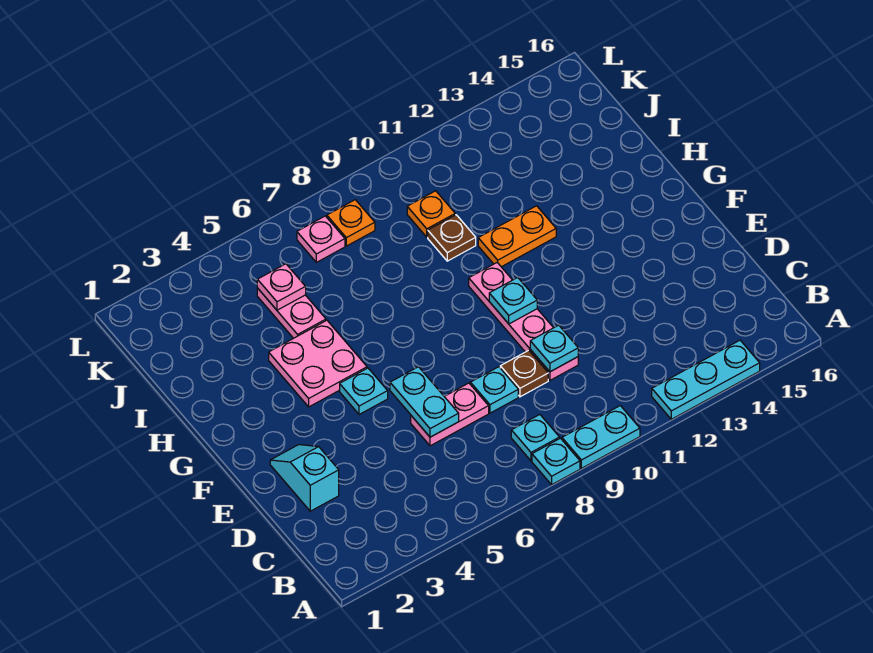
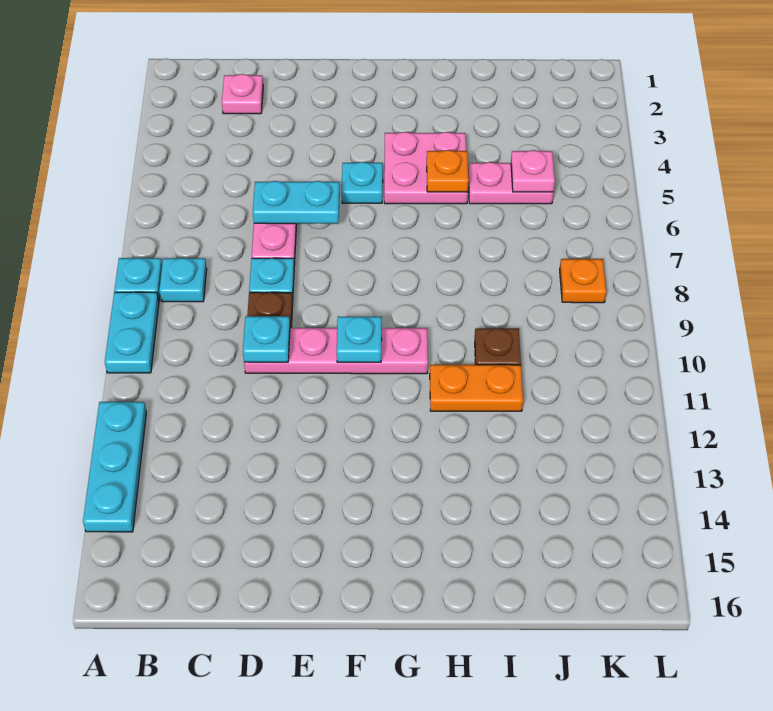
cyan slope D2:E2 level 1 top D -> none
orange plate H11:H12 level 1 -> orange plate H11:I11 level 1
orange plate J10 level 1 -> orange plate H5 level 2
pink plate K7 level 1 -> pink plate C2 level 1

